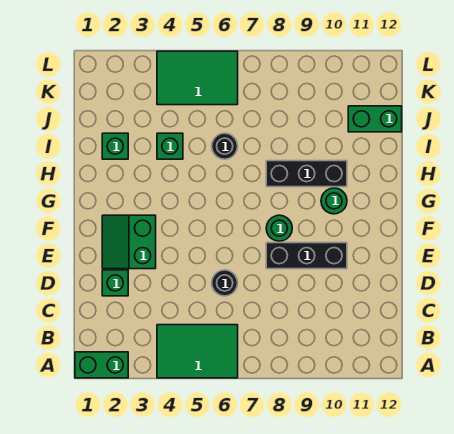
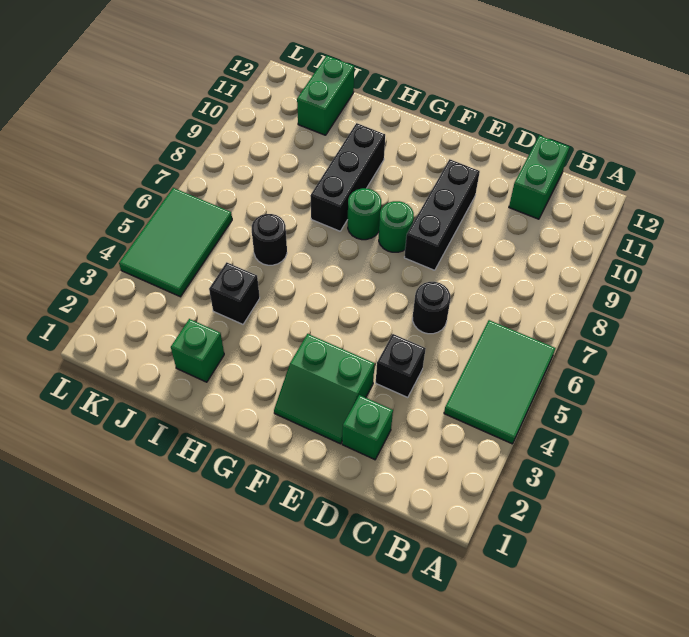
green brick A1:A2 level 1 -> green brick C11:C12 level 1
none -> black brick D4 level 1
green round brick G10 level 1 -> green round brick G8 level 1
green brick I4 level 1 -> black brick I4 level 1

